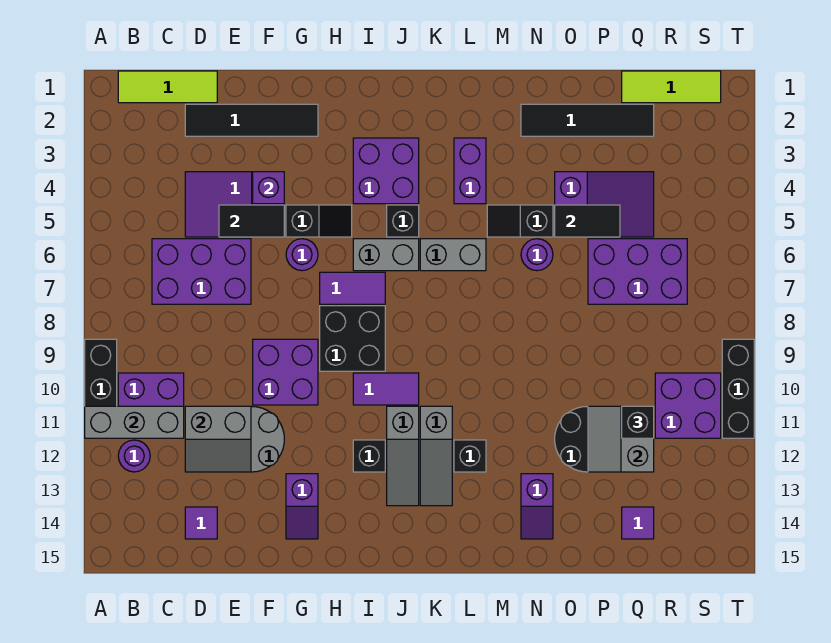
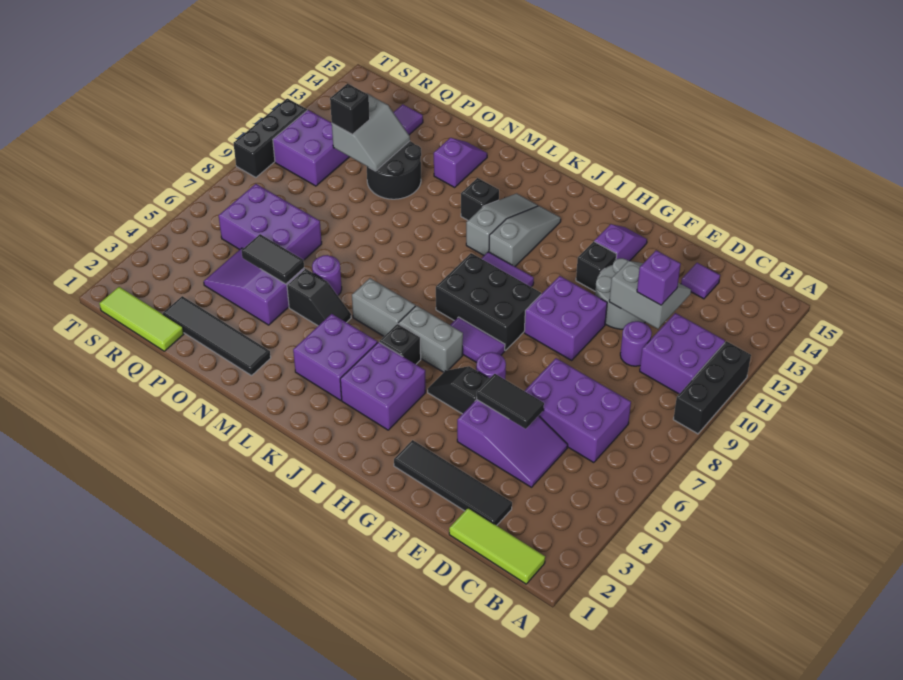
grey brick A11:C11 level 2 -> none
purple round brick B12 level 1 -> purple round brick D10 level 1
purple brick F4 level 2 -> purple brick D11 level 3
black brick H8:I9 level 1 -> black brick H8:J9 level 1
black brick I12 level 1 -> black brick G12 level 1
purple brick L3:L4 level 1 -> purple brick K3:L4 level 1

